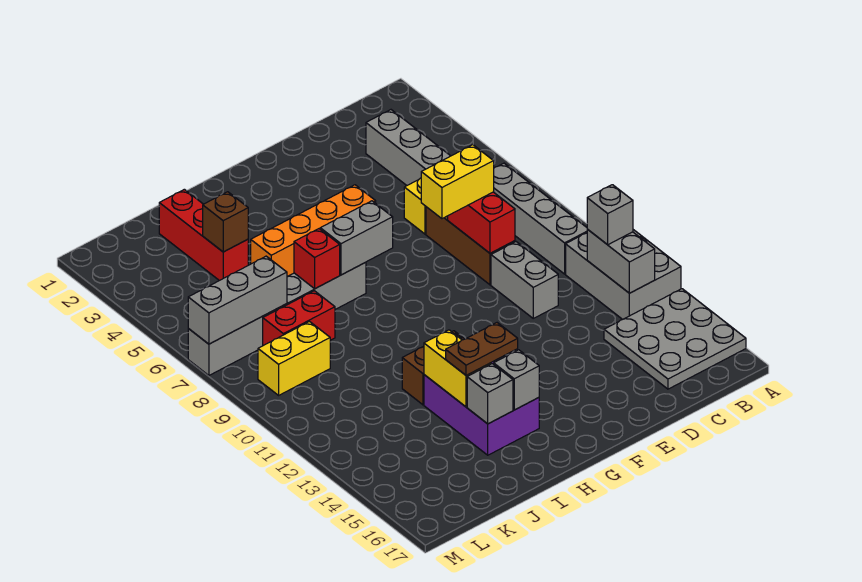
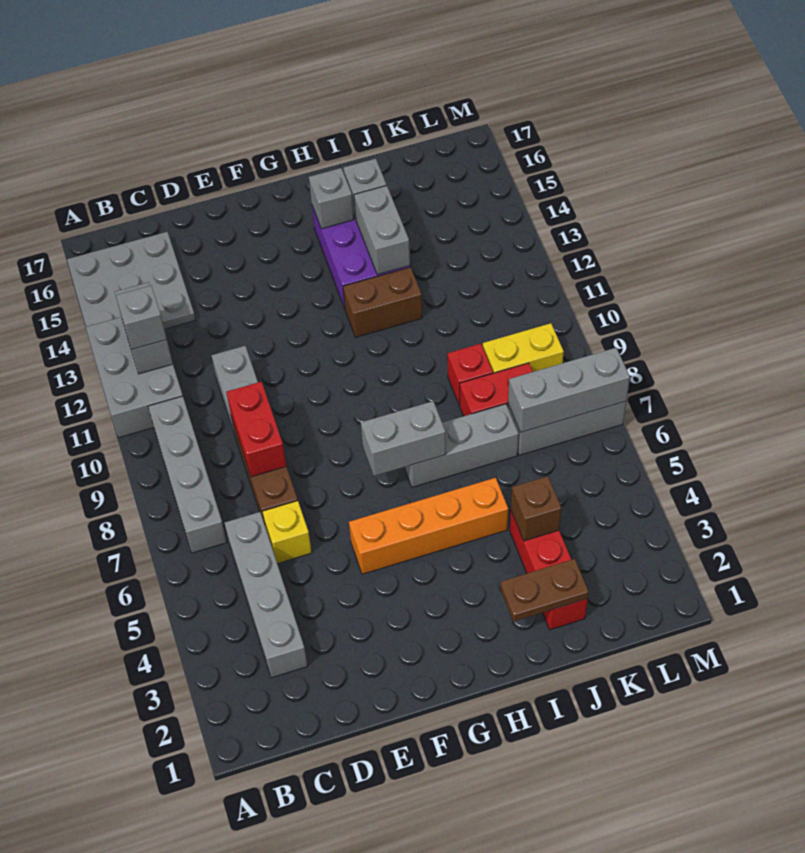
yellow brick D8:E8 level 3 -> none
brown plate H14:I14 level 3 -> brown plate I2:J2 level 2
red brick I7 level 2 -> red brick J9 level 1
yellow brick I13:I14 level 2 -> grey brick I13:I14 level 2

